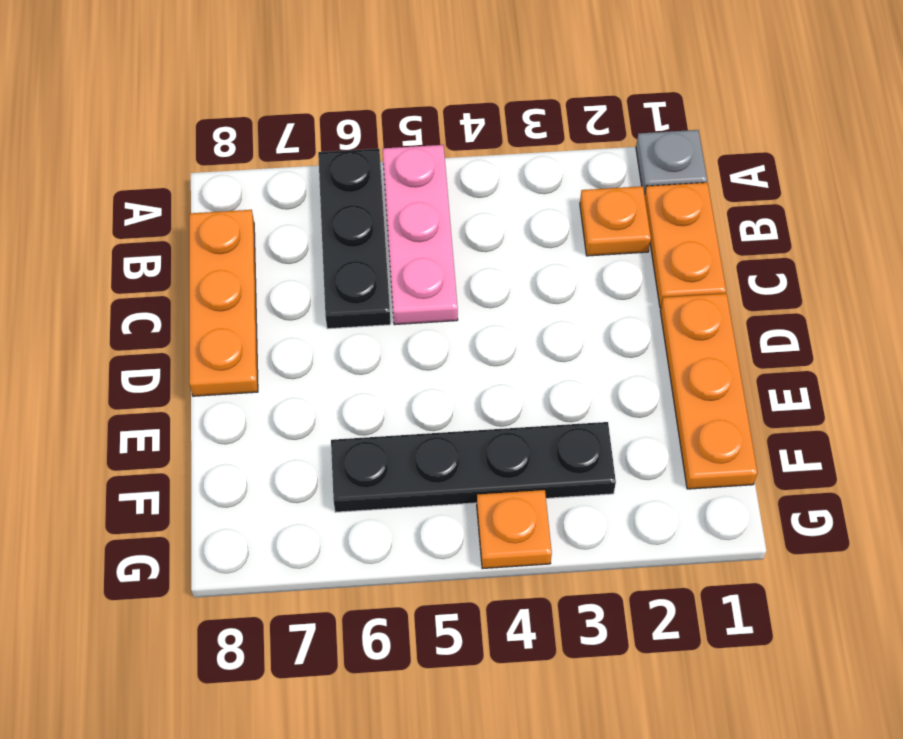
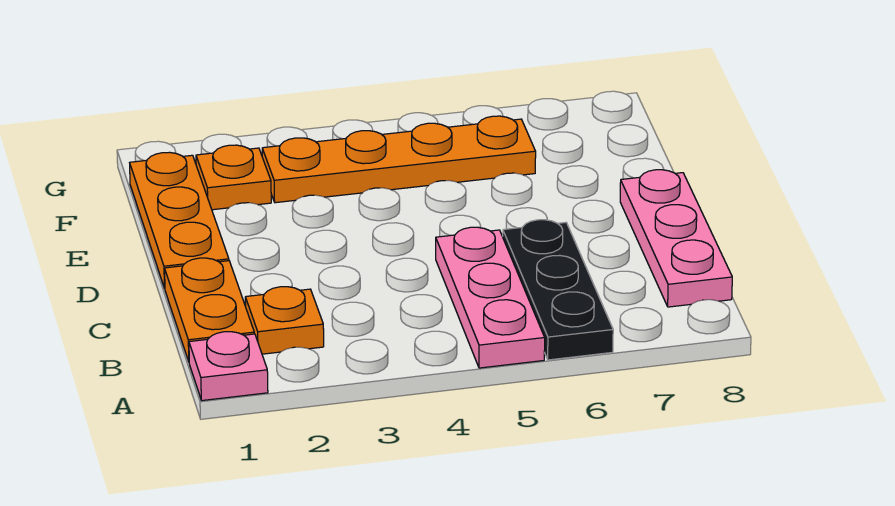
grey plate A1 level 1 -> pink plate A1 level 1
orange plate B8:D8 level 1 -> pink plate B8:D8 level 1
black plate F3:F6 level 1 -> orange plate F3:F6 level 1
orange plate G4 level 1 -> orange plate F2 level 1

